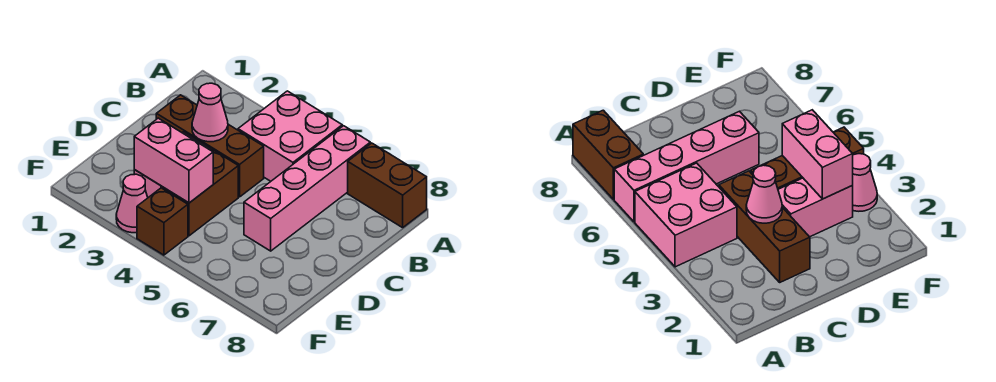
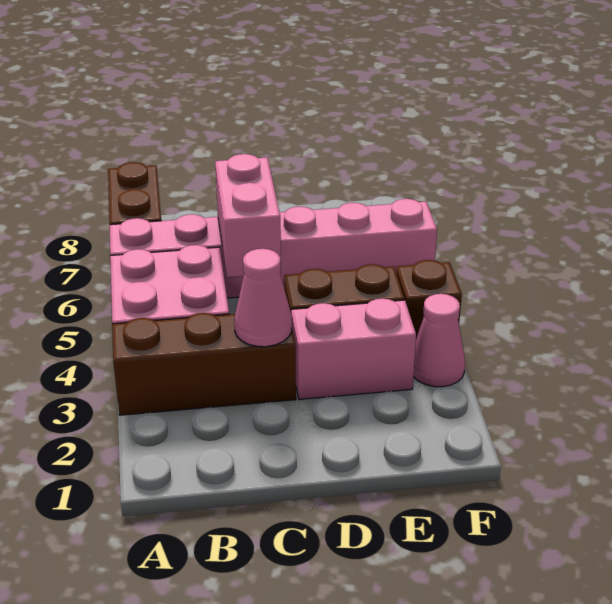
pink brick A6:D6 level 1 -> pink brick A6:F6 level 1
brown brick C2:C4 level 1 -> brown brick A3:C3 level 1
pink brick E3:E4 level 2 -> pink brick C5:C6 level 2

